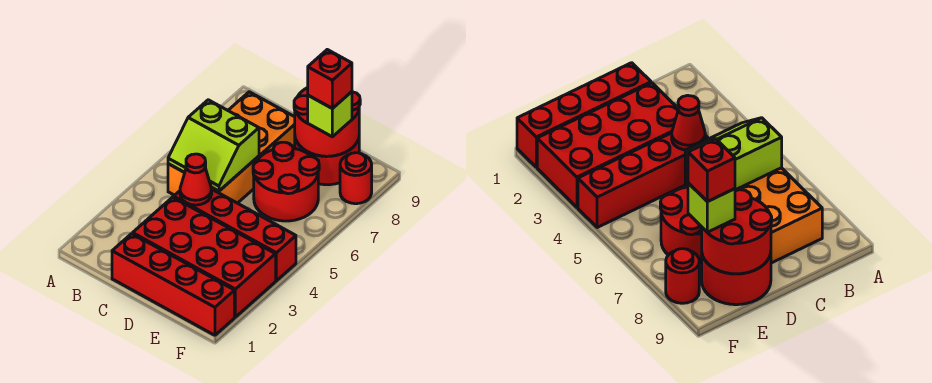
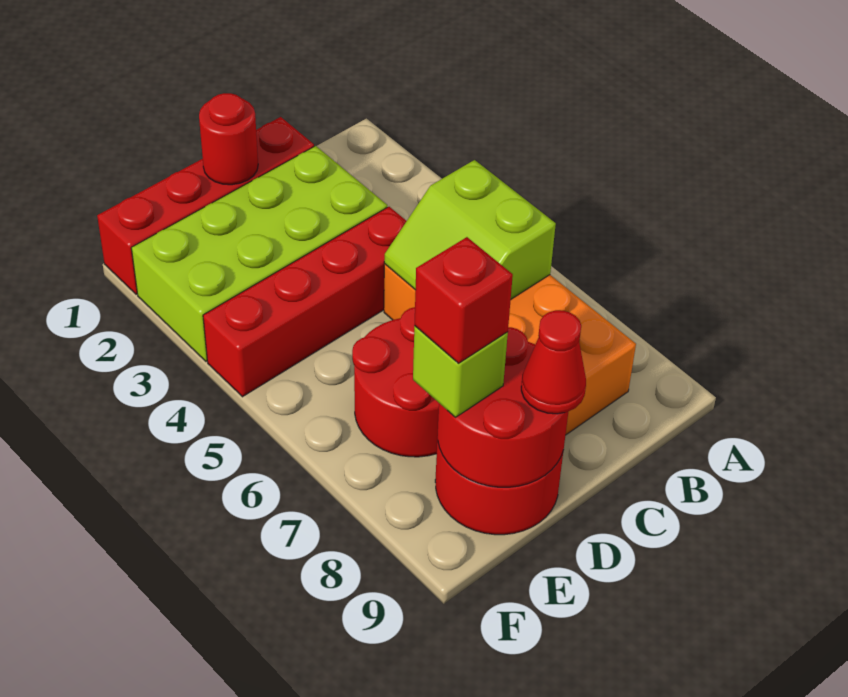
lime slope B5:C6 level 2 top 6 -> lime slope B5:C6 level 2 top B
red brick C2:F3 level 1 -> lime brick C2:F3 level 1
red cone C4 level 2 -> red cone D9 level 3
red round brick F8 level 1 -> red round brick D1 level 2

